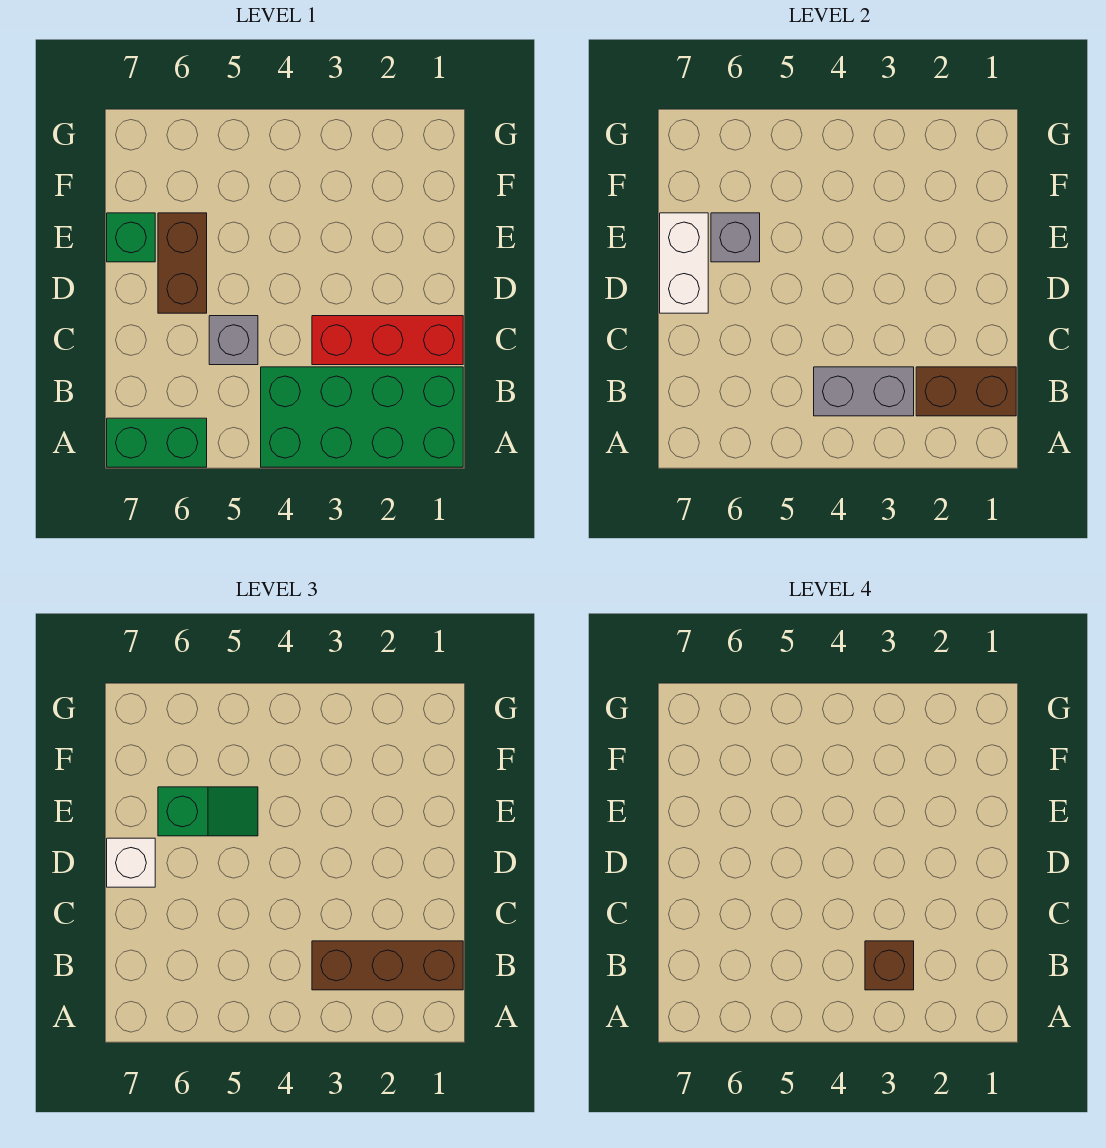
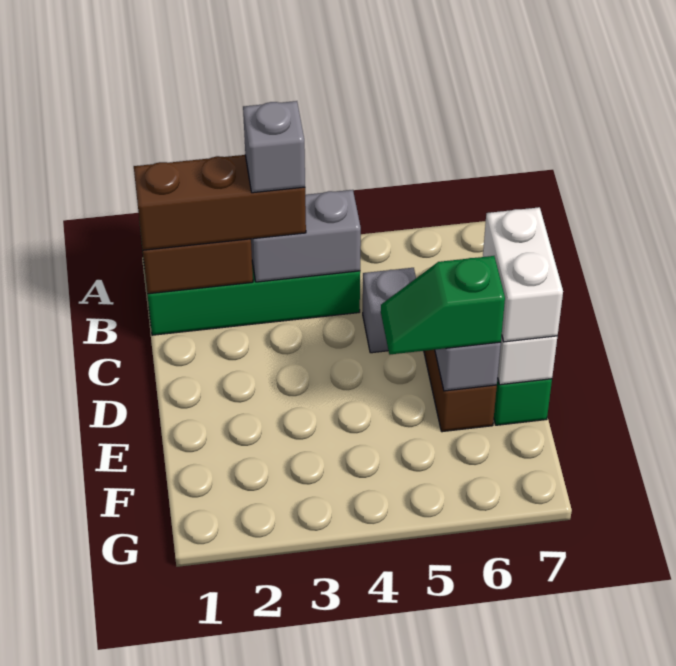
green brick A6:A7 level 1 -> none
brown brick B3 level 4 -> grey brick B3 level 4
red brick C1:C3 level 1 -> none
white brick D7 level 3 -> white brick D7:E7 level 3

